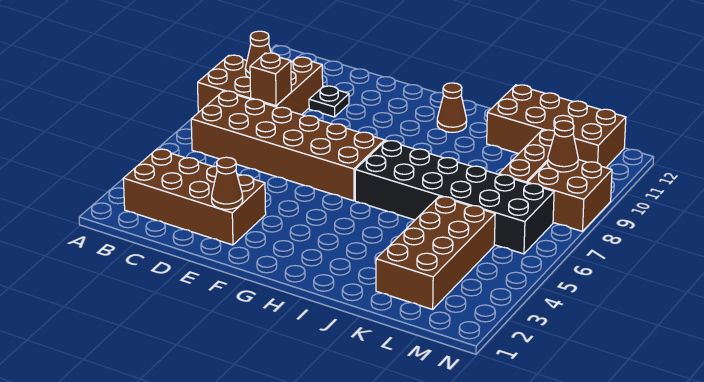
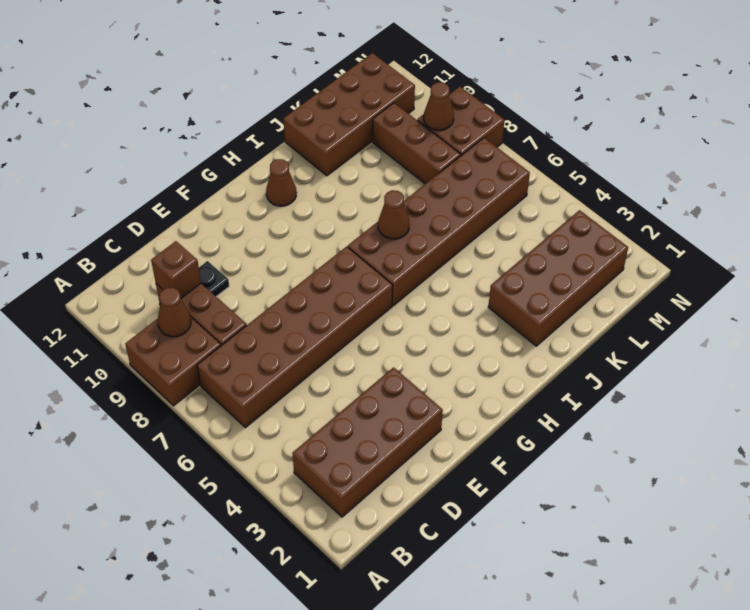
brown brick C8 level 2 -> brown brick C10 level 2
brown cone E2 level 2 -> brown cone I7 level 2
black brick H6:M7 level 1 -> brown brick H6:M7 level 1
brown brick K2:L5 level 1 -> brown brick J2:M3 level 1

